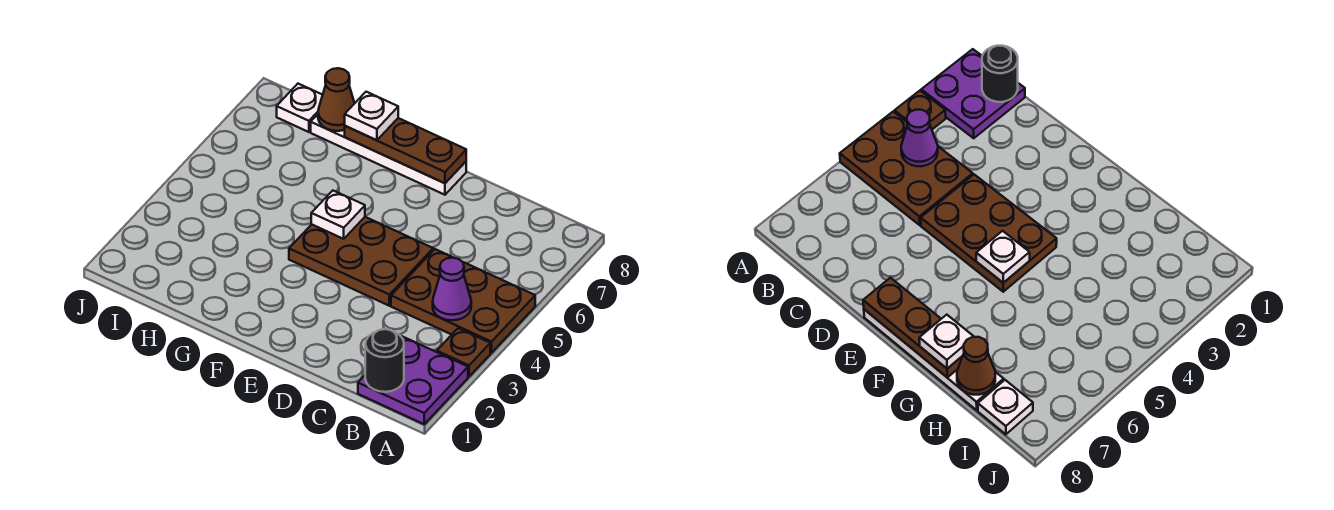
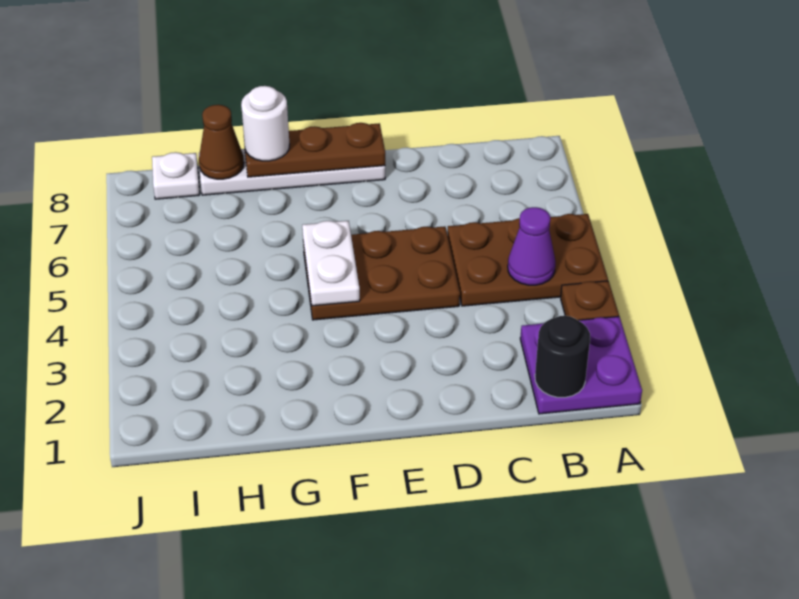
white plate F5 level 2 -> white plate F4:F5 level 2
white plate G8 level 3 -> white round brick G8 level 3

